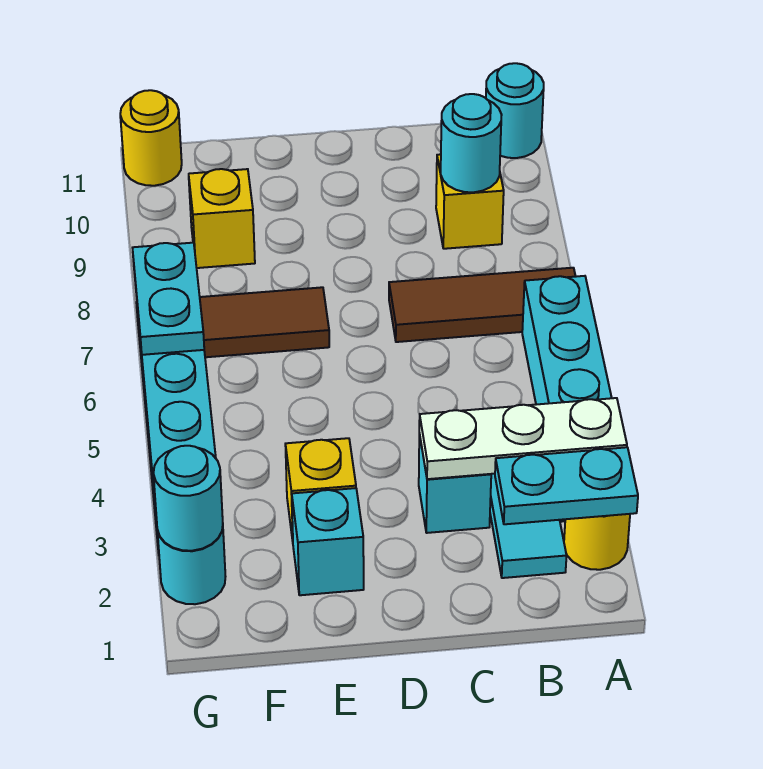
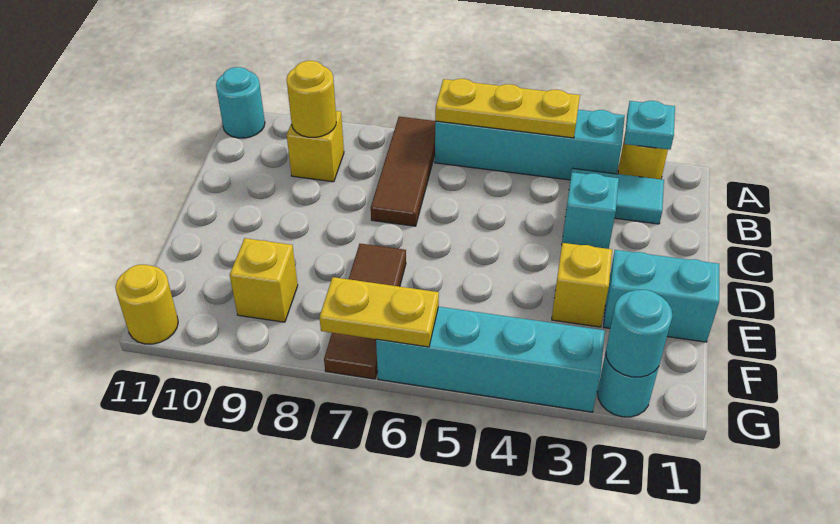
cyan plate A2:B2 level 2 -> cyan plate A2 level 2
white plate A3:C3 level 2 -> none
none -> yellow plate A4:A6 level 2
cyan round brick B9 level 2 -> yellow round brick B9 level 2
cyan brick E2 level 1 -> cyan brick E1:E2 level 1
cyan plate G6:G7 level 2 -> yellow plate G6:G7 level 2

